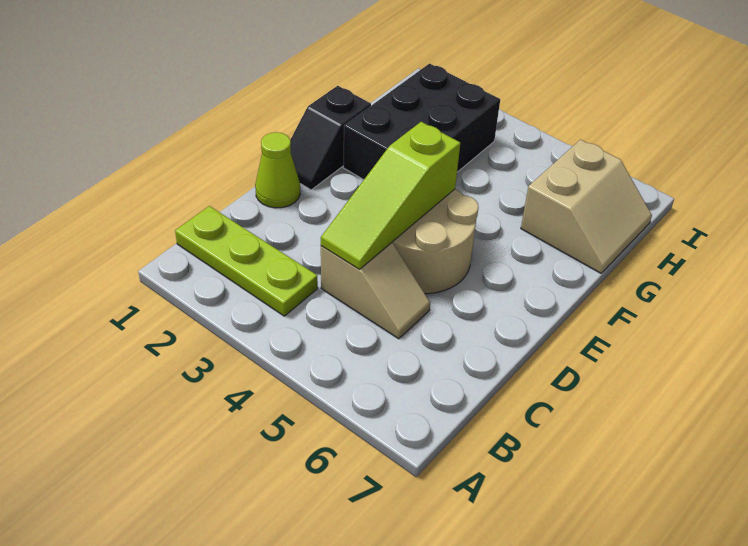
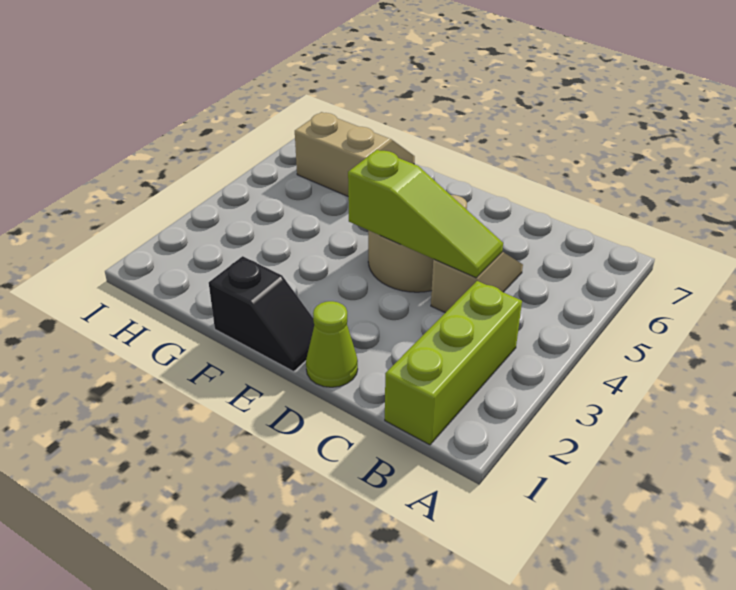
lime plate B1:B3 level 1 -> lime brick B1:B3 level 1
black brick F2:H3 level 1 -> none

